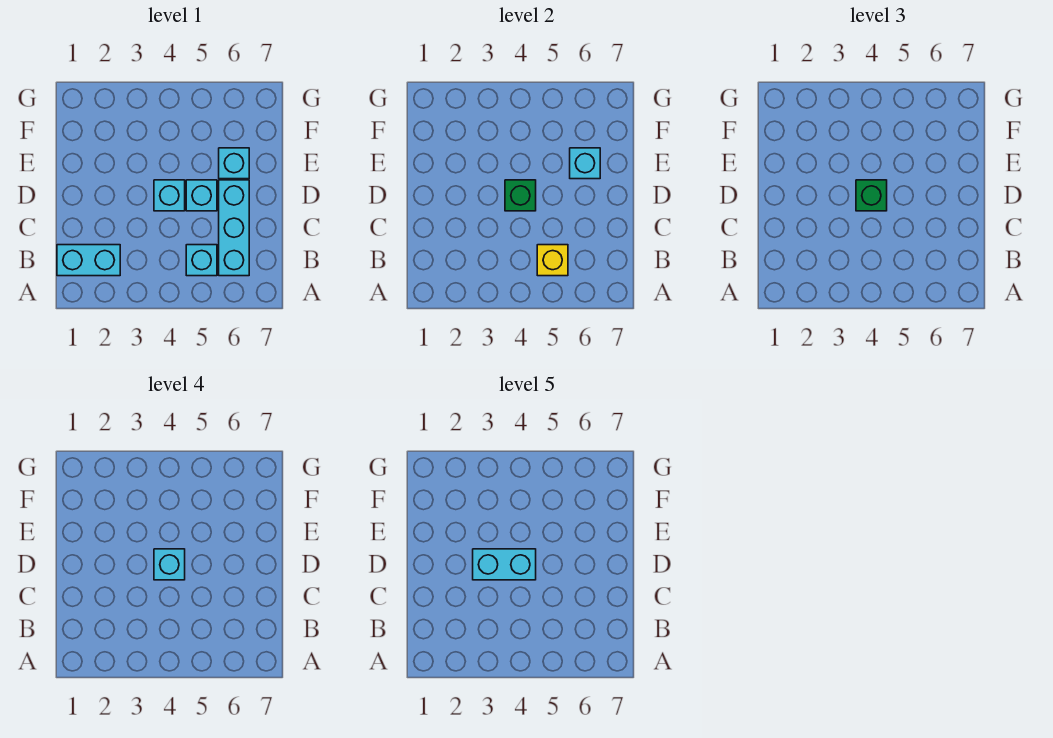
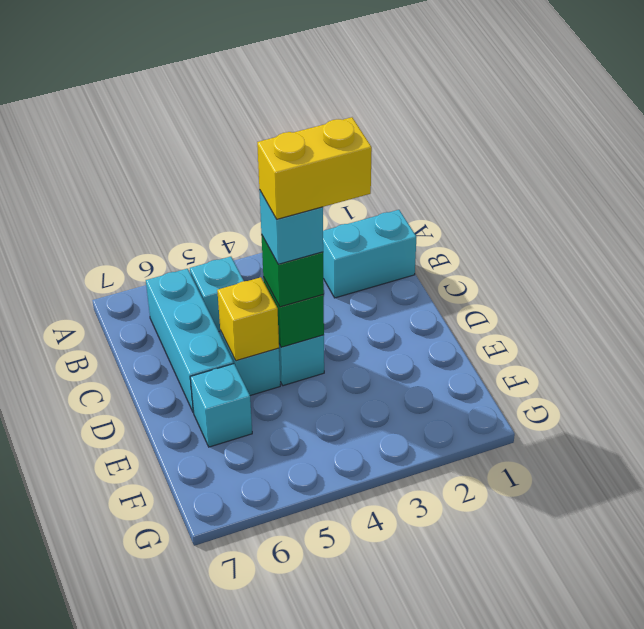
yellow brick B5 level 2 -> yellow brick D5 level 2
cyan brick D3:D4 level 5 -> yellow brick D3:D4 level 5
cyan brick E6 level 2 -> none

